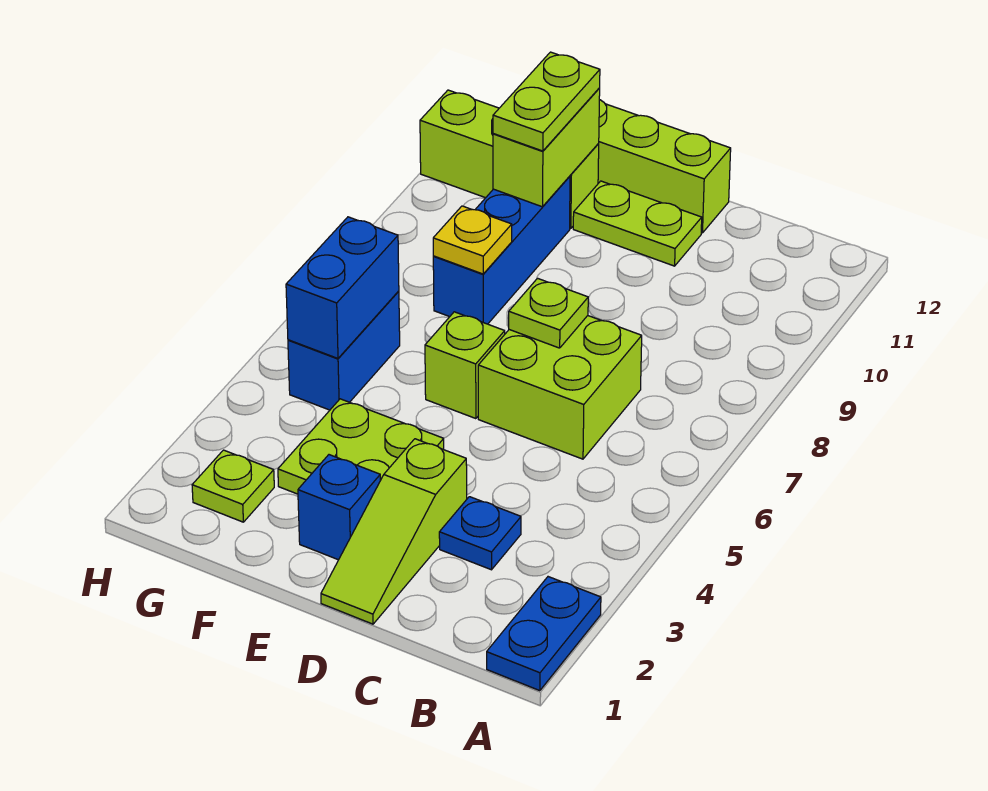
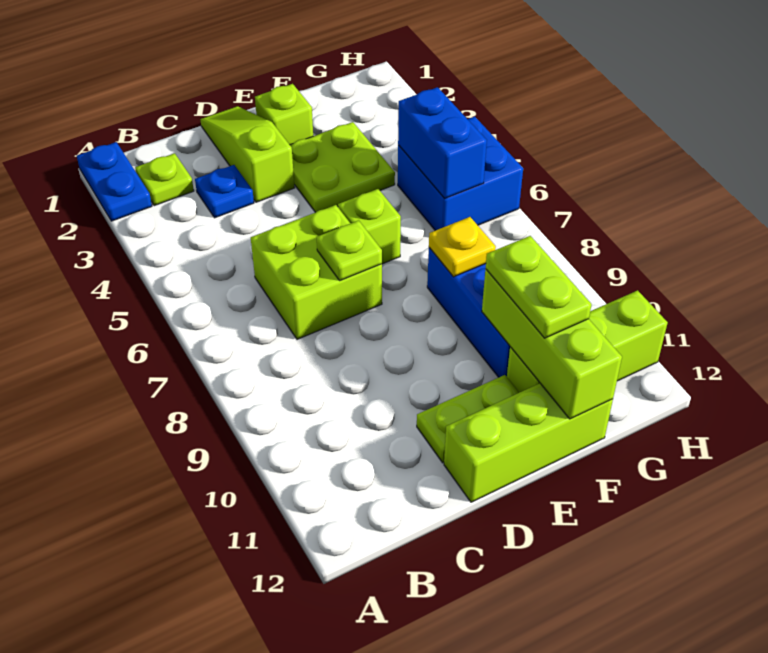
blue brick E2 level 1 -> lime brick E2 level 1
lime brick F10:F11 level 2 -> lime brick F10:F12 level 2
lime plate G2 level 1 -> lime plate B2 level 1
blue brick G5:G6 level 1 -> blue brick G5:H6 level 1

